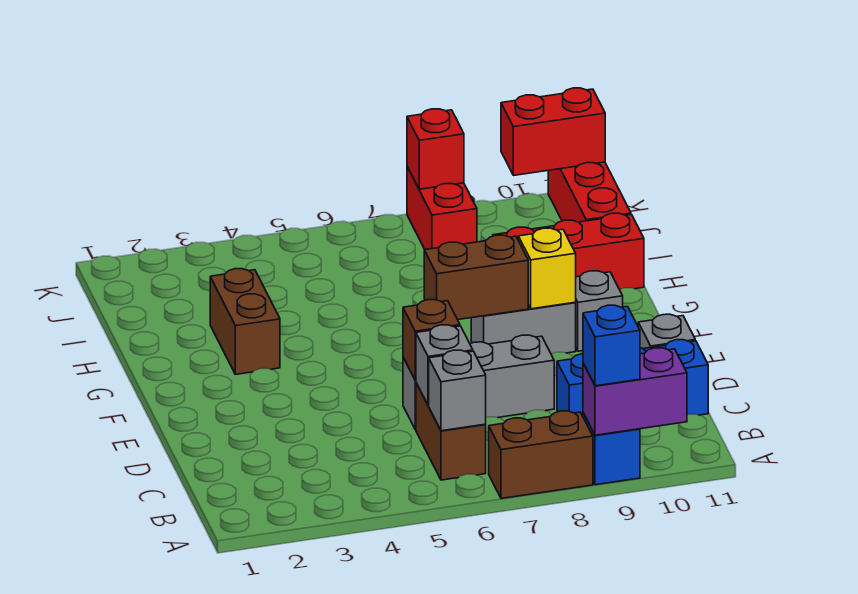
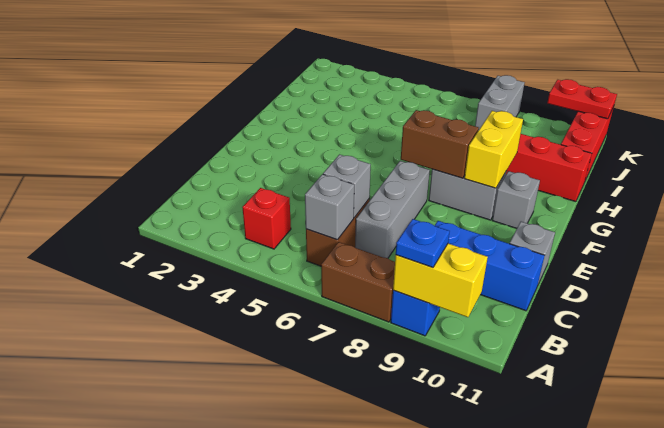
purple brick A9:A10 level 2 -> yellow brick A9:A10 level 2
blue brick A9 level 3 -> blue plate A9 level 3
grey brick D6:D8 level 1 -> grey brick C7:E7 level 1
brown brick D6 level 2 -> none
yellow brick F9 level 2 -> yellow brick F9:G9 level 2
brown brick G3:H3 level 1 -> none
red brick J8:K8 level 1 -> grey brick J8:K8 level 1
red brick K8 level 2 -> red brick B4 level 1
red brick K10:K11 level 2 -> red plate K10:K11 level 2

